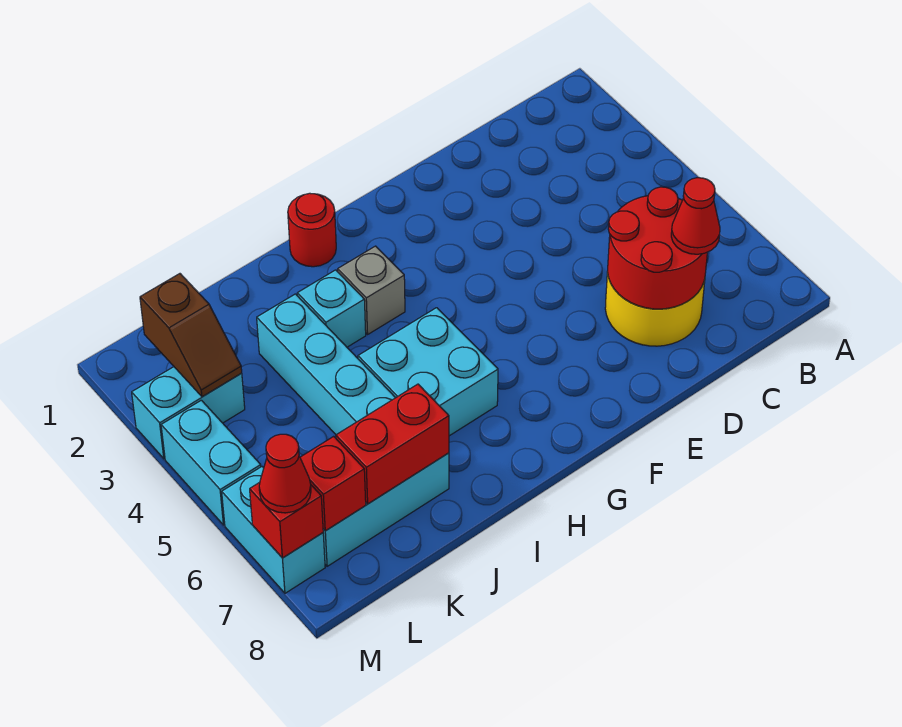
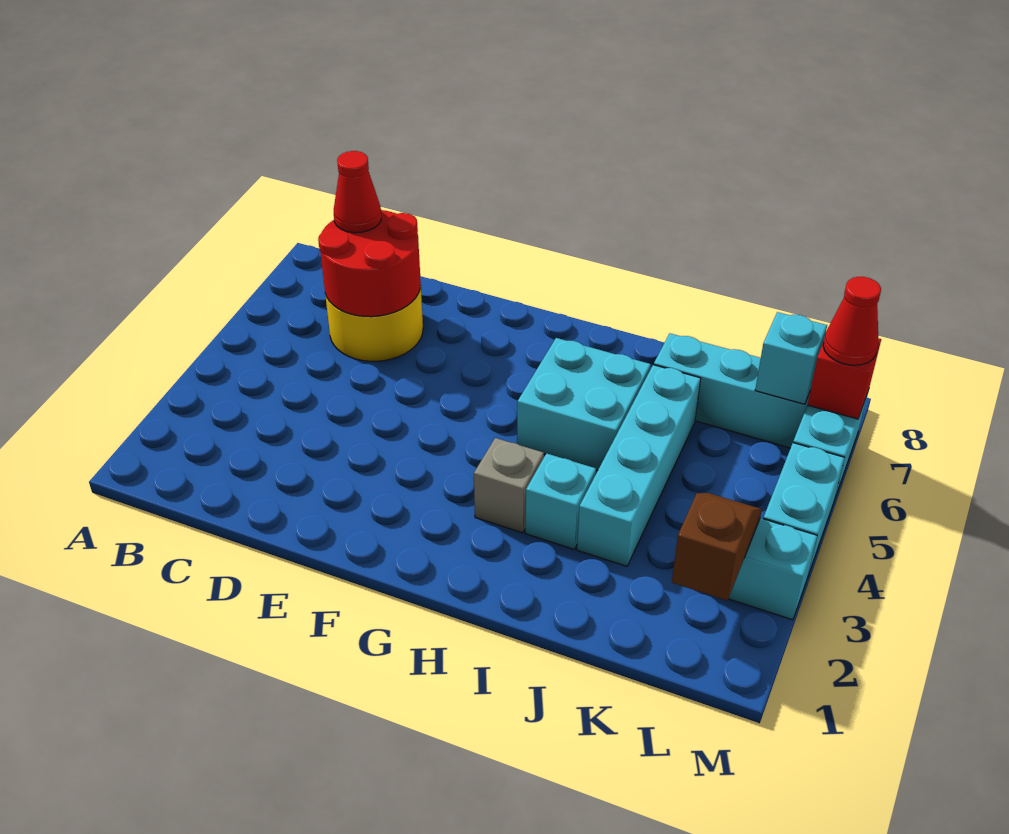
red round brick H1 level 1 -> none
red brick J7:K7 level 2 -> none
red brick L7 level 2 -> cyan brick L7 level 2

